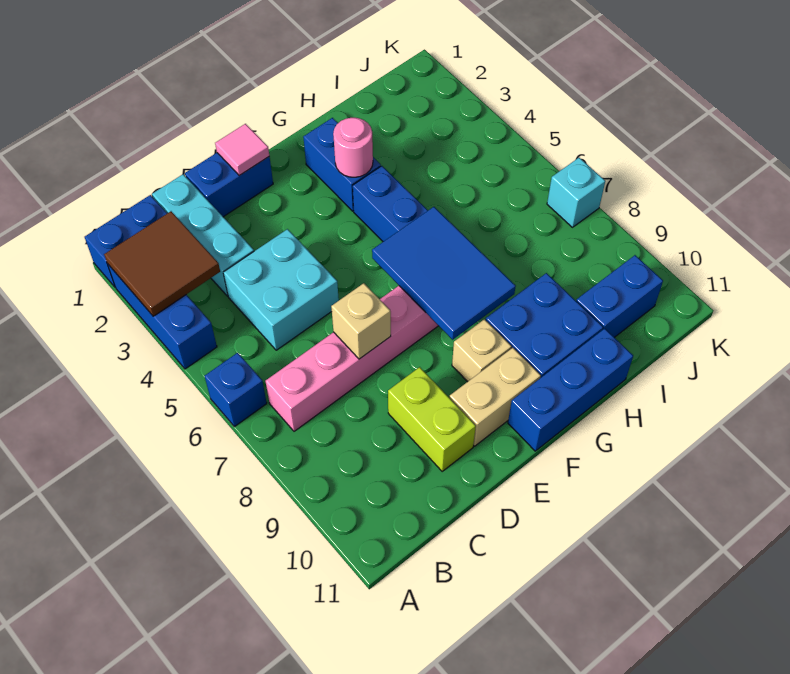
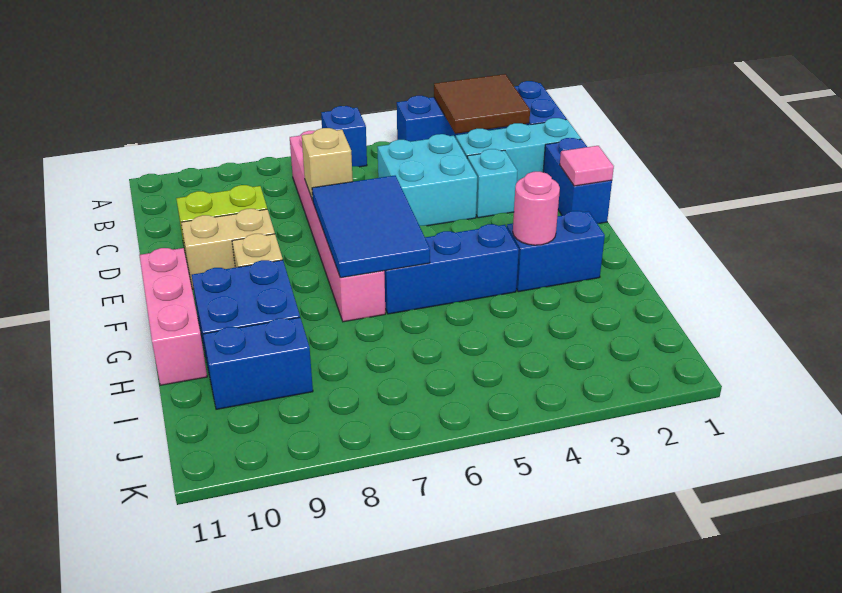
tan brick E10:F10 level 1 -> tan brick E9:E10 level 1
blue tile F6:G8 level 2 -> blue tile E6:G7 level 2
blue brick F11:H11 level 1 -> pink brick F11:H11 level 1
blue brick I10:J10 level 1 -> blue brick I9:I10 level 1
cyan brick K7 level 1 -> cyan brick D3 level 1

